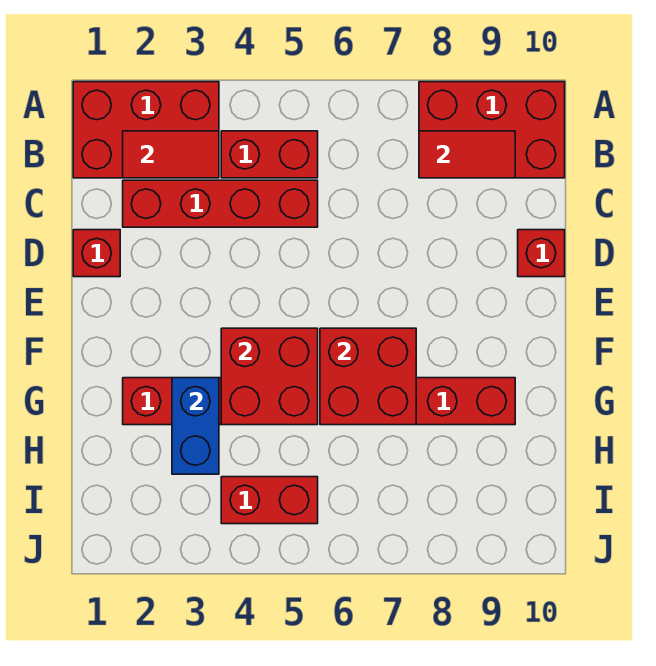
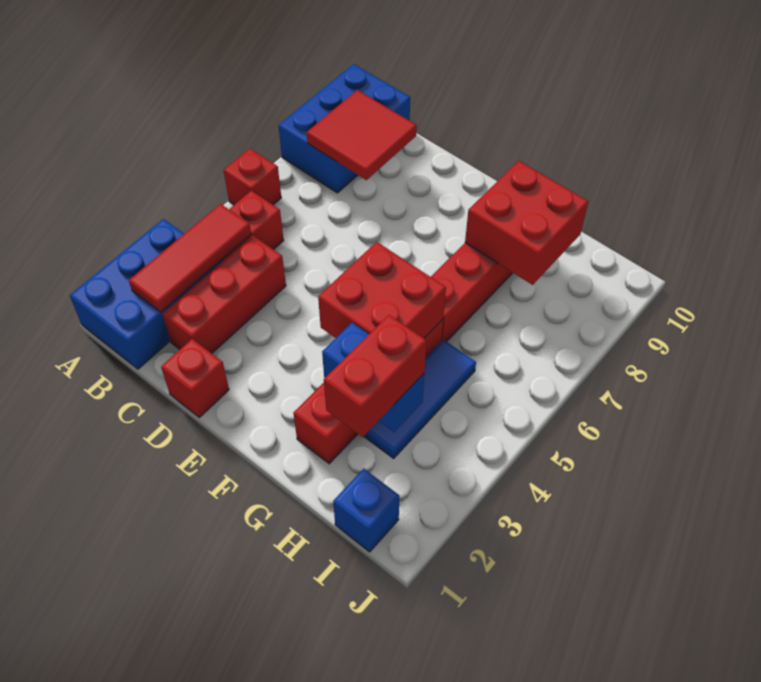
red brick A1:B3 level 1 -> blue brick A1:B3 level 1
red brick A8:B10 level 1 -> blue brick A8:B10 level 1
red tile B2:B3 level 2 -> red tile B2:B4 level 2
red tile B8:B9 level 2 -> red tile B8:C9 level 2
red brick C2:C5 level 1 -> red brick C2:C4 level 1
red brick D10 level 1 -> red brick A6 level 1
red brick F6:G7 level 2 -> red brick G8:H9 level 2
none -> blue tile H3:H5 level 1
none -> blue brick I1 level 1
red brick I4:I5 level 1 -> red brick H2:H3 level 3

